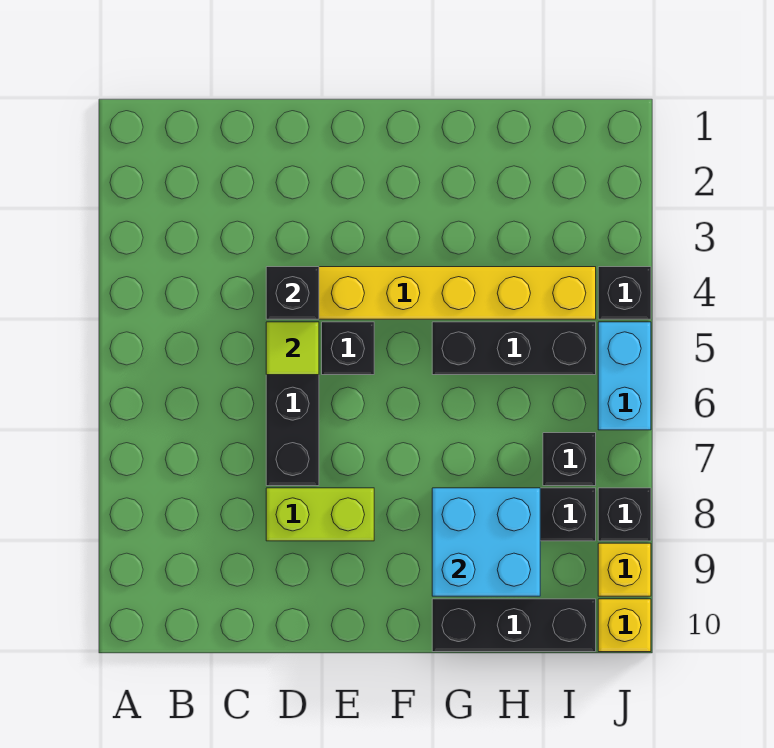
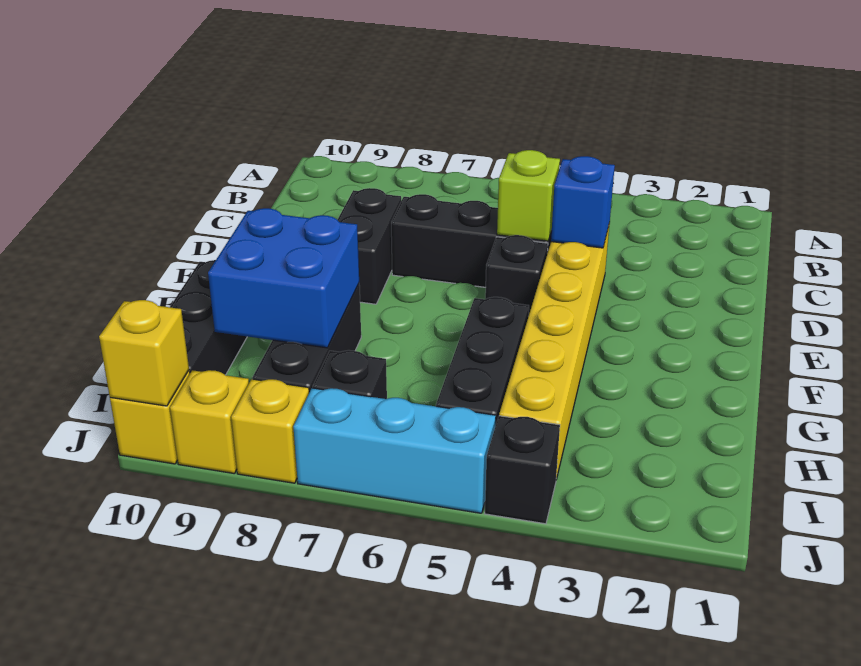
black brick D4 level 2 -> blue brick D4 level 2
lime tile D5 level 2 -> lime brick D5 level 2
lime brick D8:E8 level 1 -> black brick D8:E8 level 1
cyan brick G8:H9 level 2 -> blue brick G8:H9 level 2
cyan brick J5:J6 level 1 -> cyan brick J5:J7 level 1
black brick J8 level 1 -> yellow brick J8 level 1
none -> yellow brick J10 level 2

